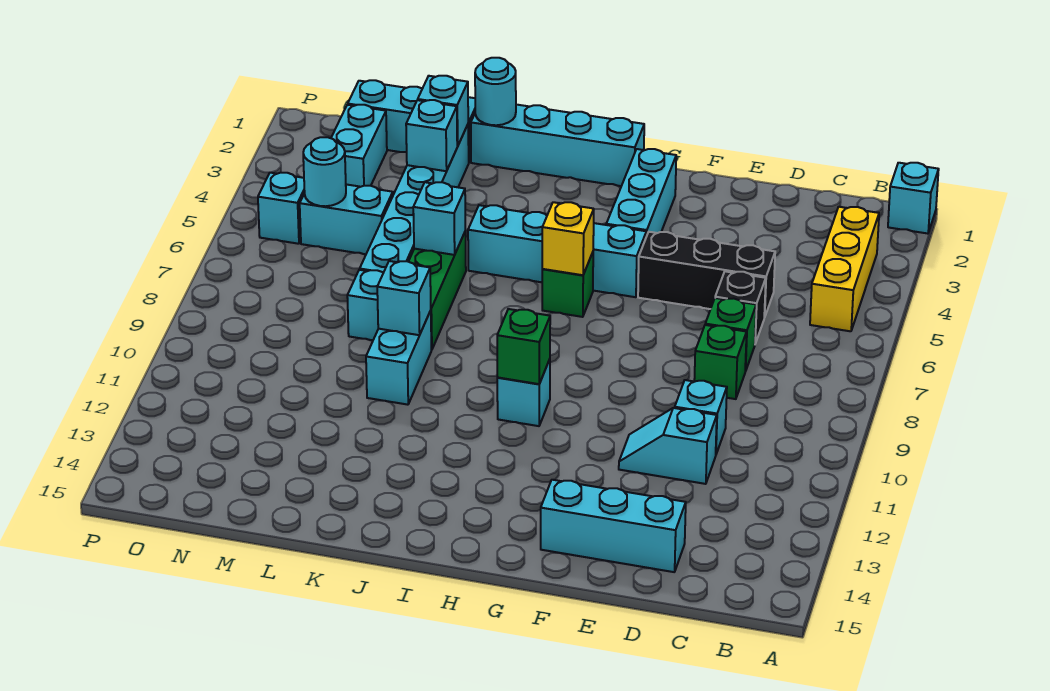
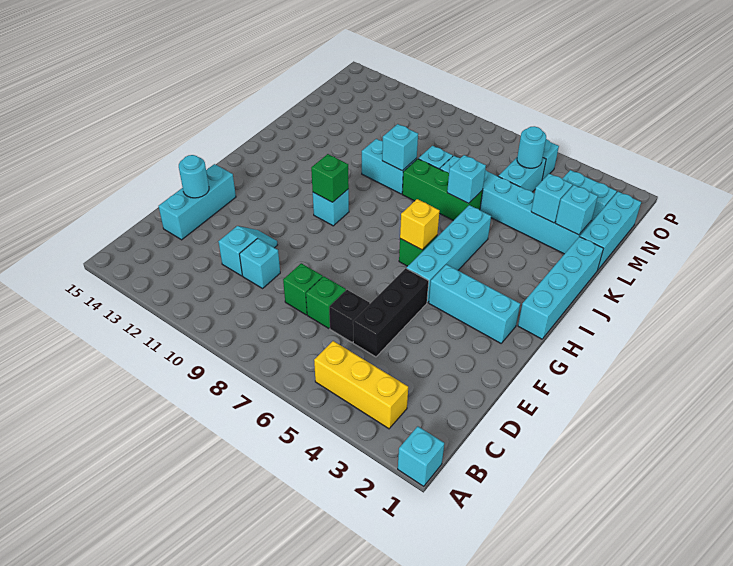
cyan round brick K1 level 2 -> cyan round brick E14 level 2

